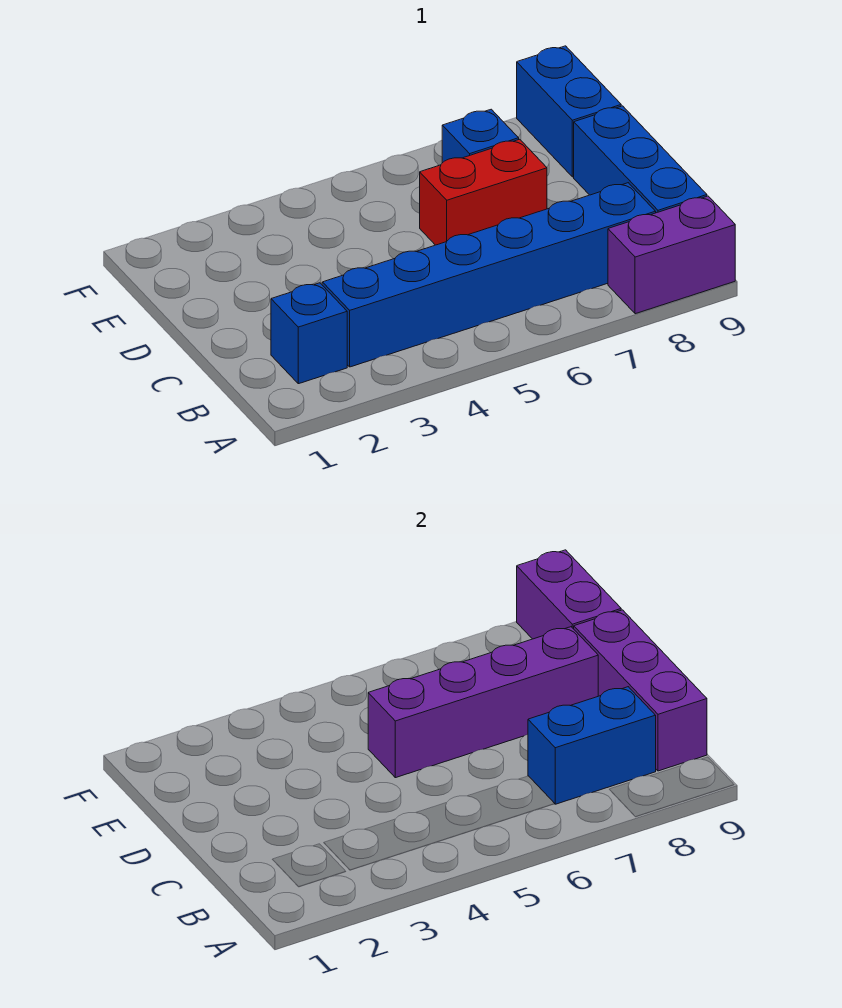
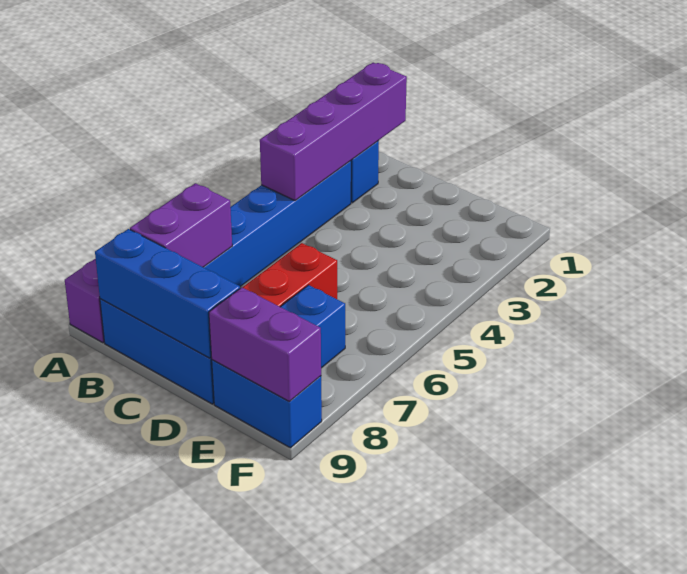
blue brick B7:B8 level 2 -> purple brick B7:B8 level 2
purple brick B9:D9 level 2 -> blue brick B9:D9 level 2
purple brick D5:D8 level 2 -> purple brick B1:B4 level 2

